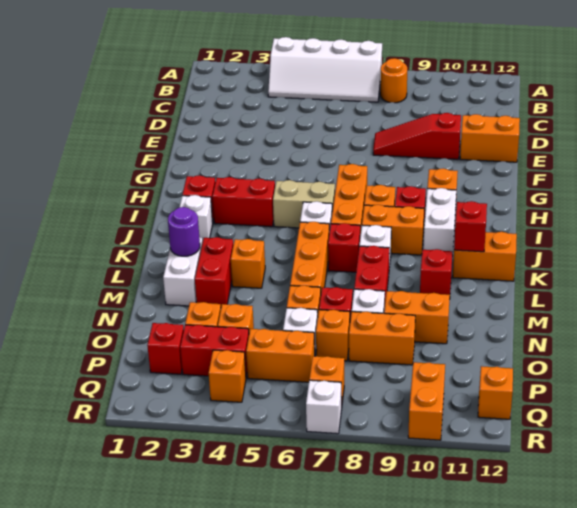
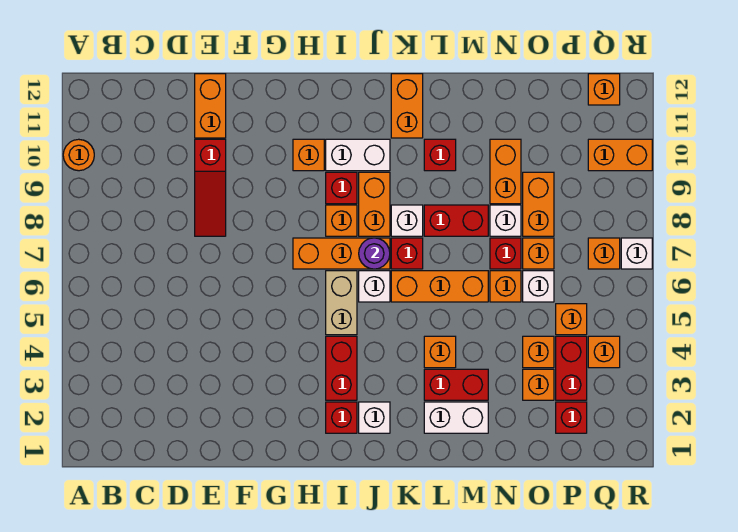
white slope A4:B7 level 1 top A -> none
orange round brick B8 level 1 -> orange round brick A10 level 1
red brick K11 level 2 -> none
purple round brick L2 level 2 -> purple round brick J7 level 2
orange brick P5:P6 level 1 -> orange brick P5 level 1

